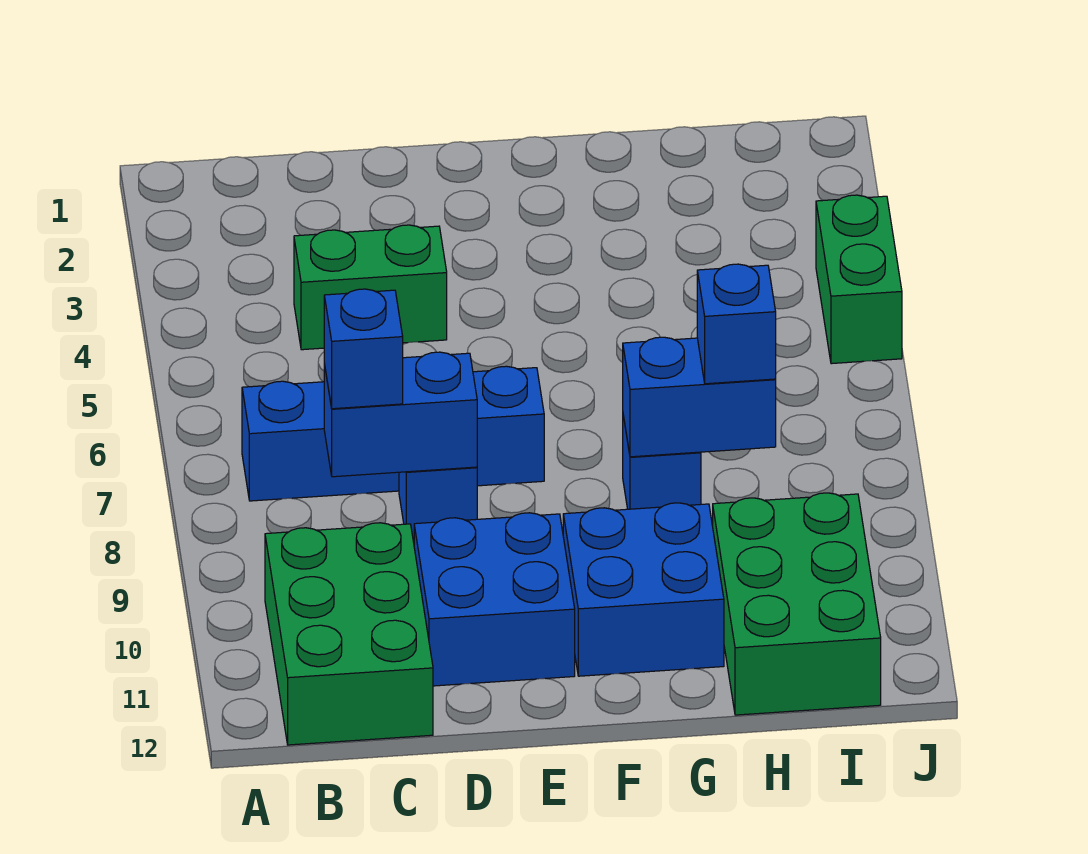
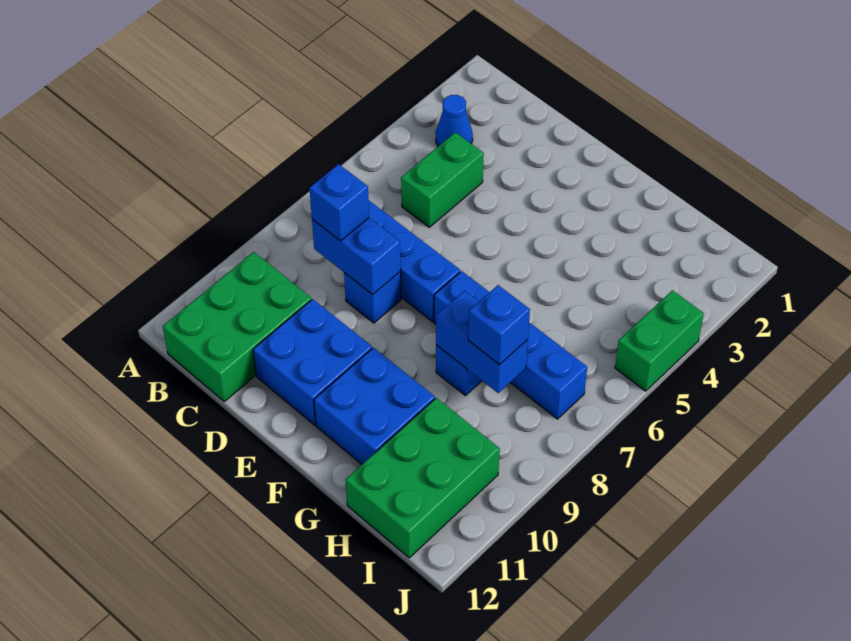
none -> blue cone B3 level 1
green brick C4:D4 level 1 -> green brick C4:C5 level 1
none -> blue brick F7:I7 level 1

